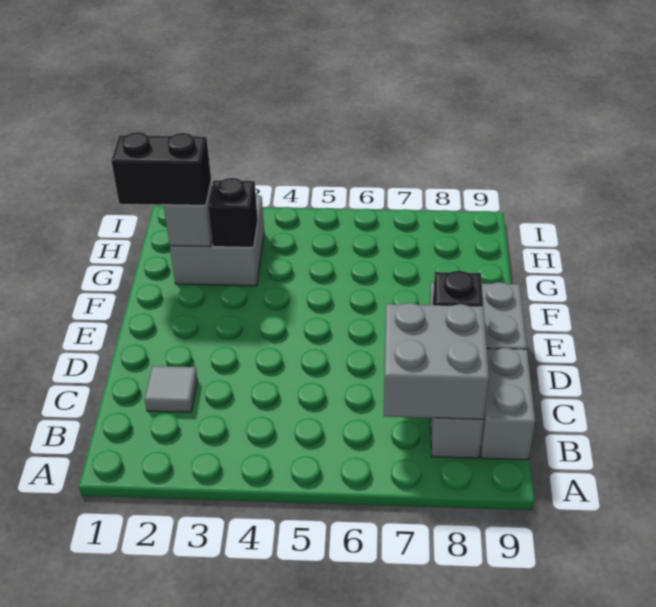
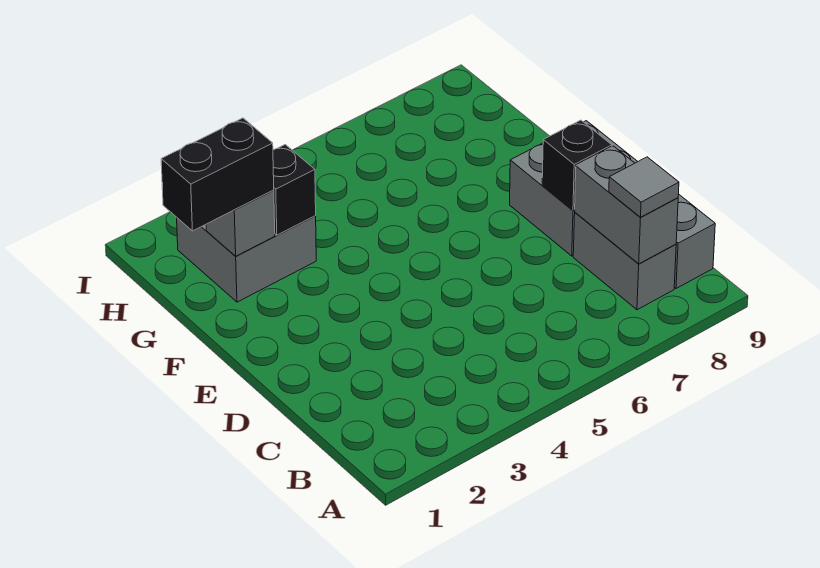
grey brick B7:C8 level 2 -> grey brick B8:C8 level 2
grey tile C2 level 1 -> grey tile B8 level 3

